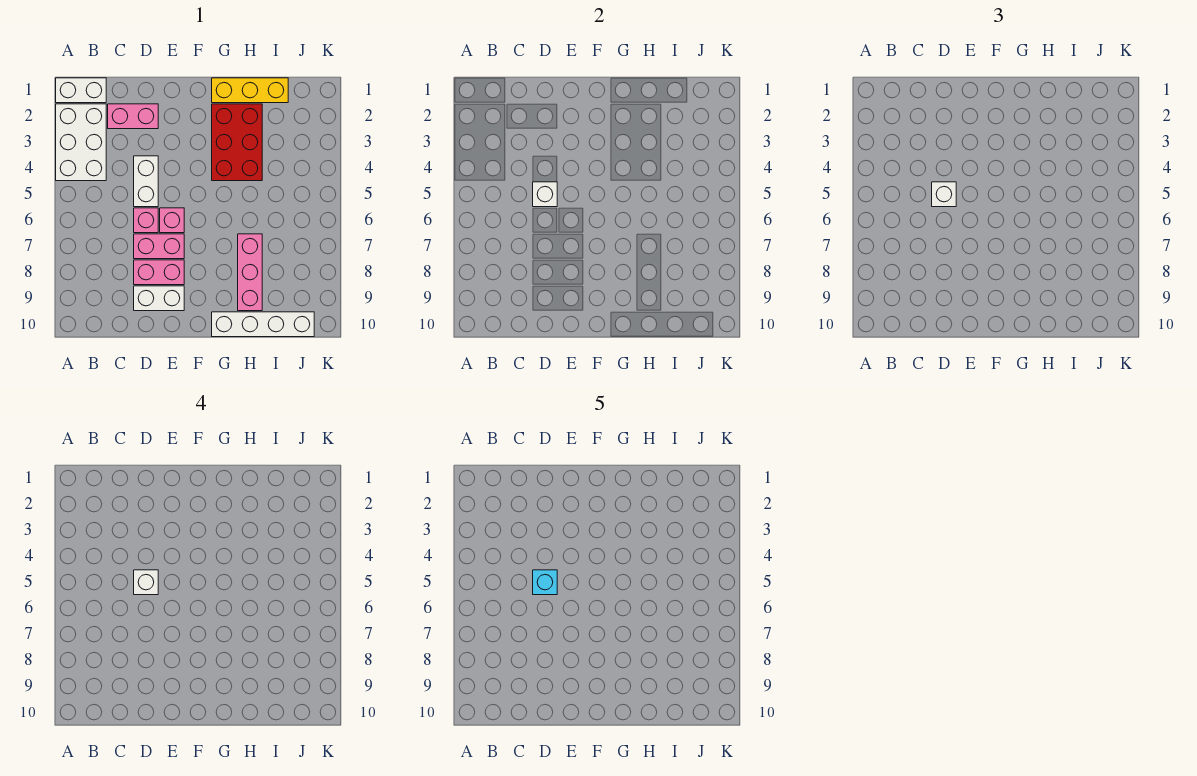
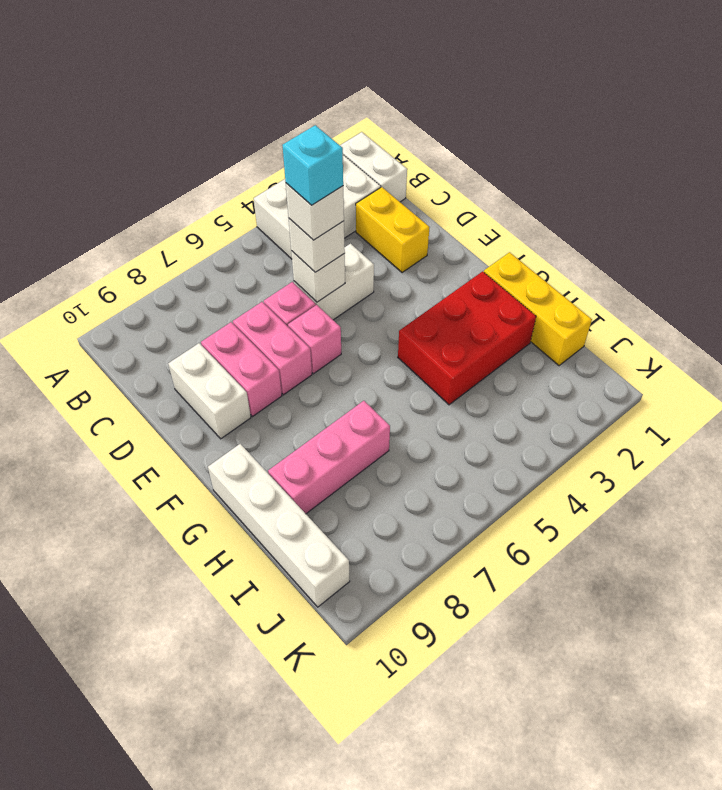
pink brick C2:D2 level 1 -> yellow brick C2:D2 level 1

